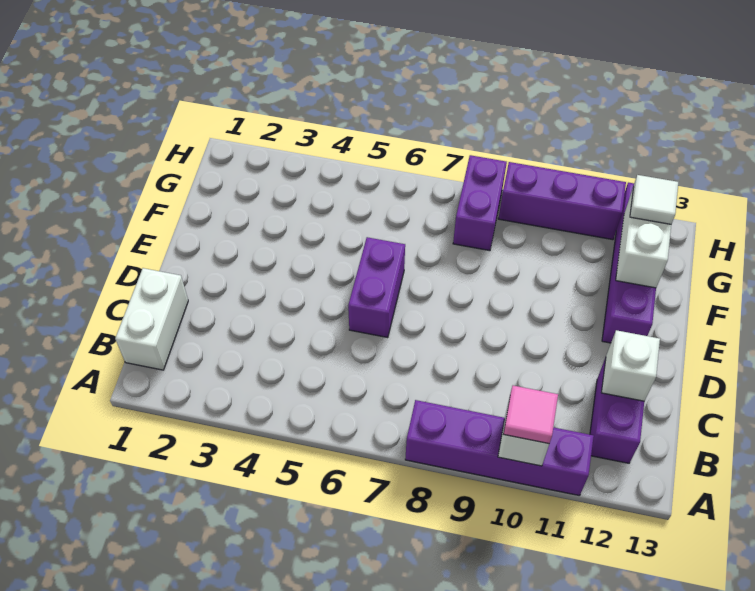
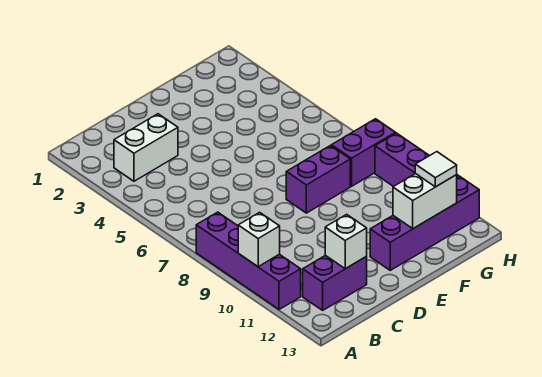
pink tile A10 level 3 -> none
white brick B1:C1 level 1 -> white brick B3:C3 level 1
purple brick D6:E6 level 1 -> purple brick E8:F8 level 1

